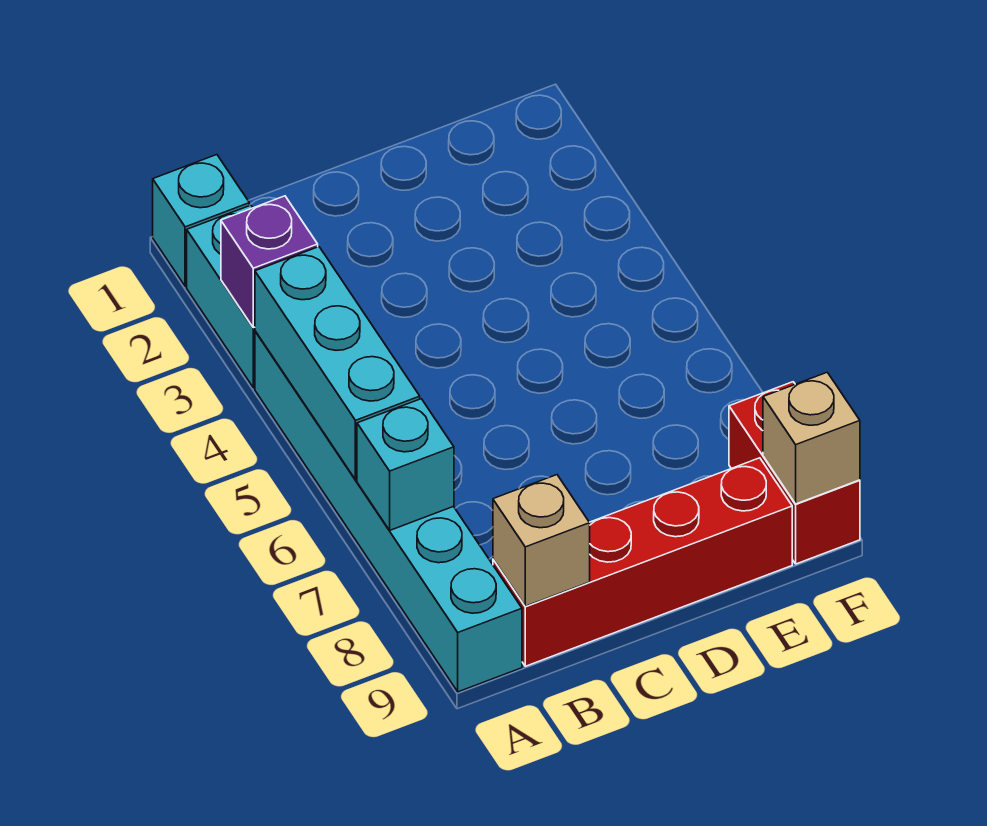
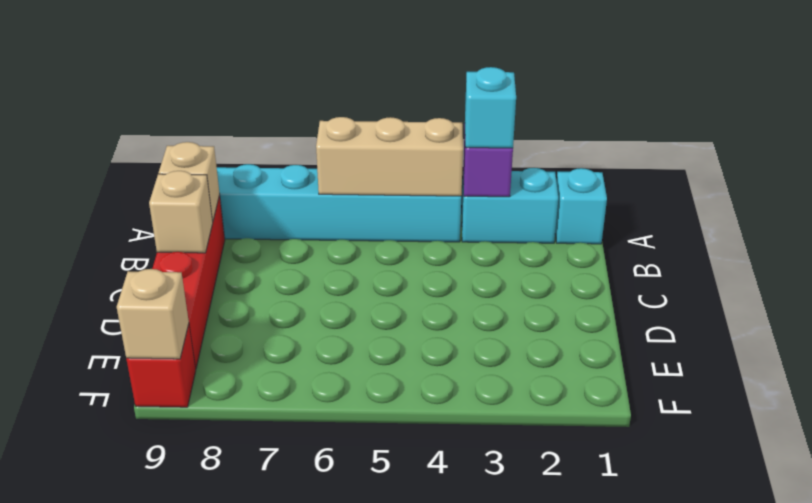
cyan brick A4:A6 level 2 -> tan brick A4:A6 level 2
cyan brick A7 level 2 -> cyan brick A3 level 3
none -> tan brick C9 level 2
red brick F8:F9 level 1 -> red brick F9 level 1

